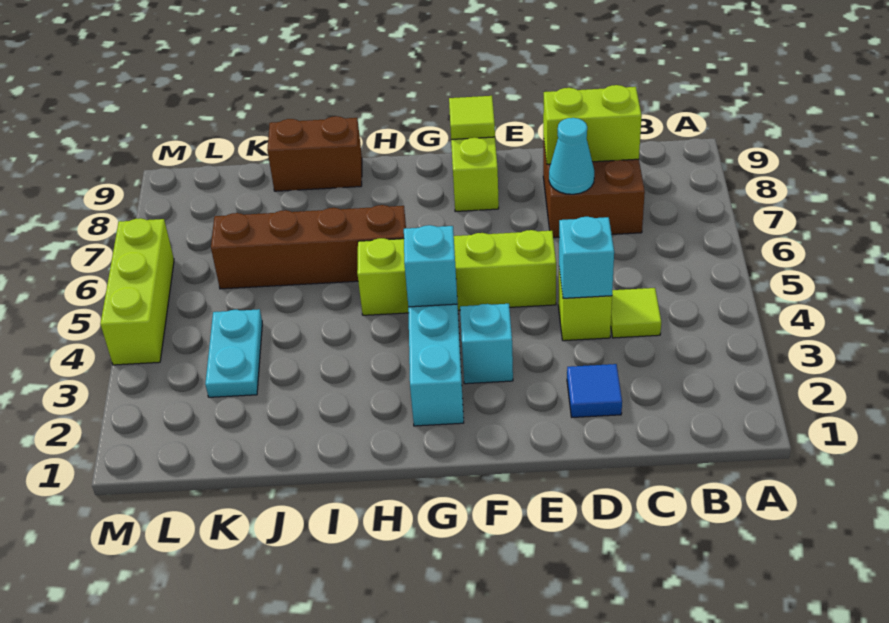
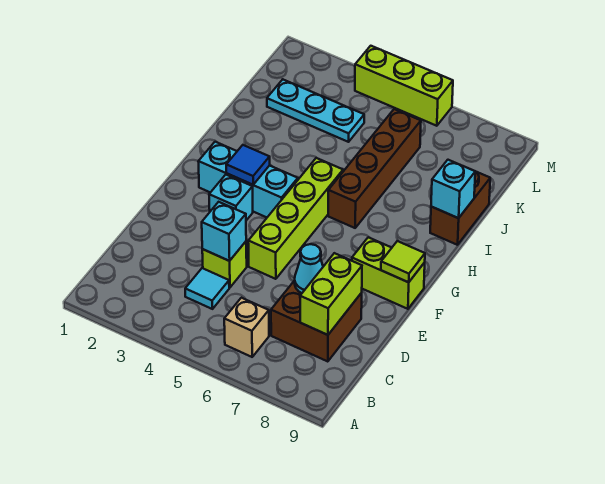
none -> tan brick B6 level 1
lime tile C4 level 1 -> cyan tile C4 level 1
blue tile D2 level 1 -> blue tile G3 level 2
cyan brick G4 level 2 -> cyan brick I9 level 2
cyan plate K3:K4 level 1 -> cyan plate K2:K4 level 1

